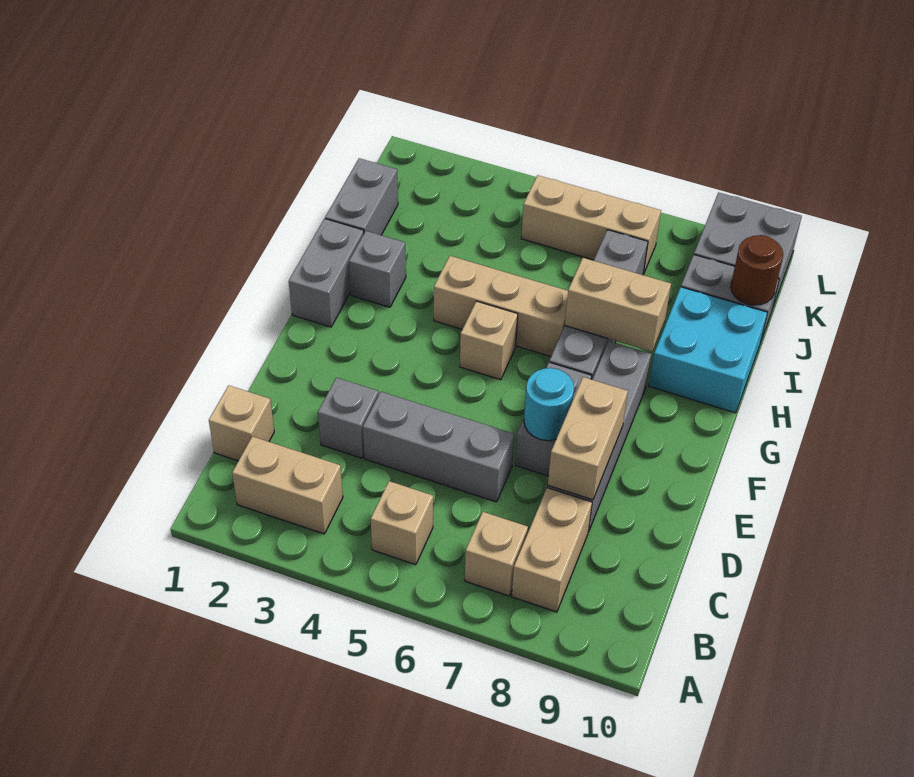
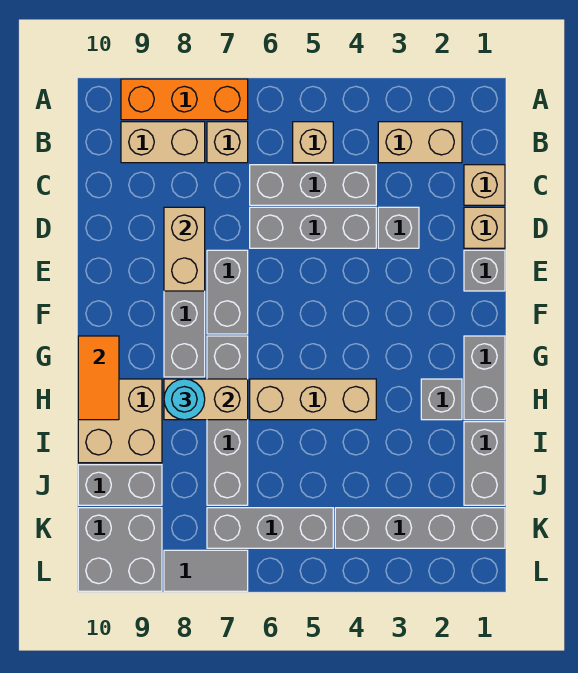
none -> orange brick A7:A9 level 1
tan brick B8:C8 level 1 -> tan brick B8:B9 level 1
none -> grey brick C4:C6 level 1
none -> grey brick E1 level 1
cyan round brick E7 level 2 -> cyan round brick H8 level 3
tan brick G5 level 1 -> tan brick D1 level 1
none -> orange tile G10:H10 level 2
cyan brick H9:I10 level 1 -> tan brick H9:I10 level 1
brown round brick J10 level 2 -> none
none -> grey brick K1:K4 level 1
tan brick K5:K7 level 1 -> grey brick K5:K7 level 1
none -> grey tile L7:L8 level 1

